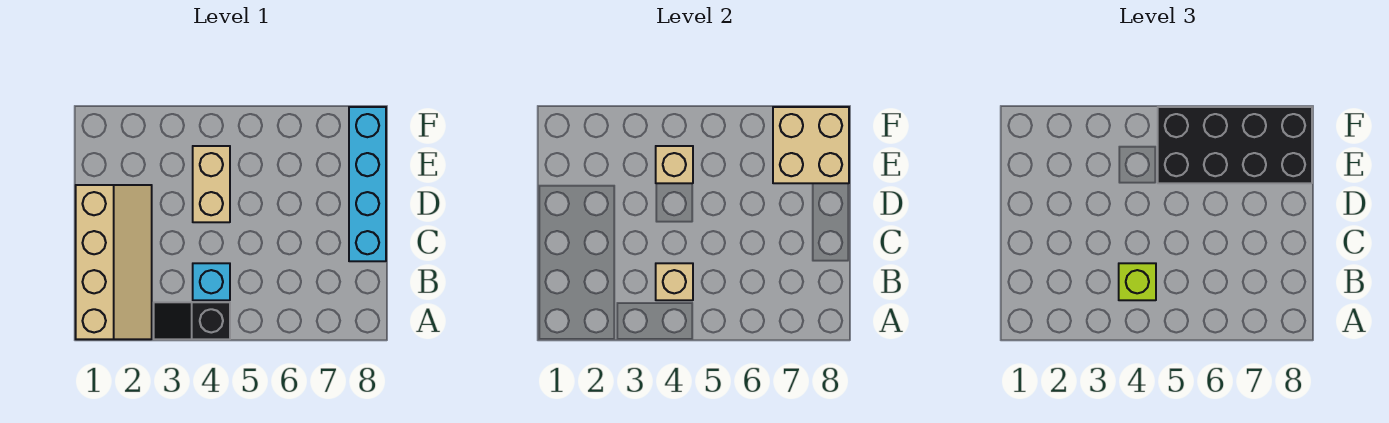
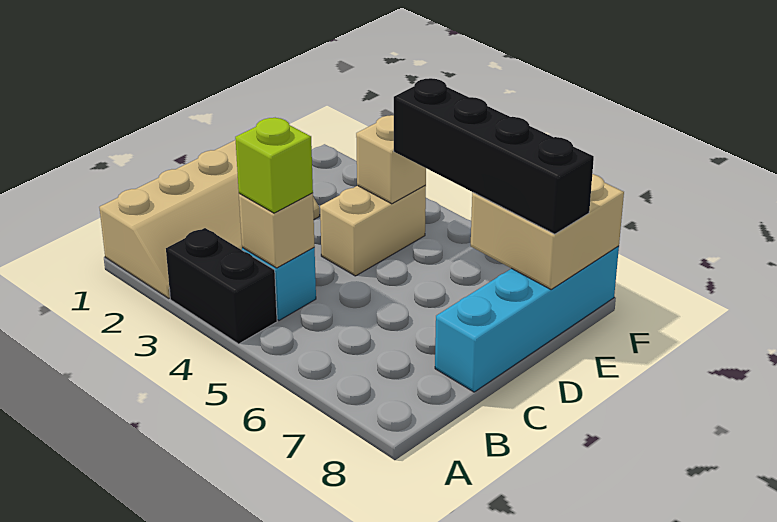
black slope A3:A4 level 1 top 4 -> black brick A3:A4 level 1
black brick E5:F8 level 3 -> black brick E5:E8 level 3

